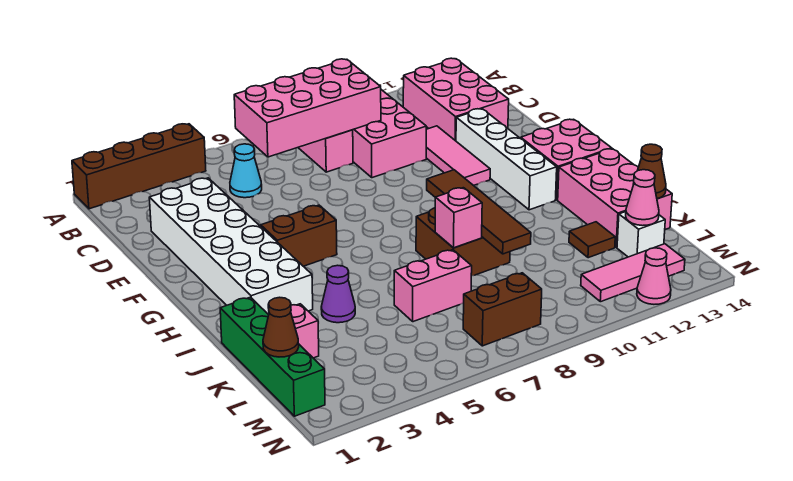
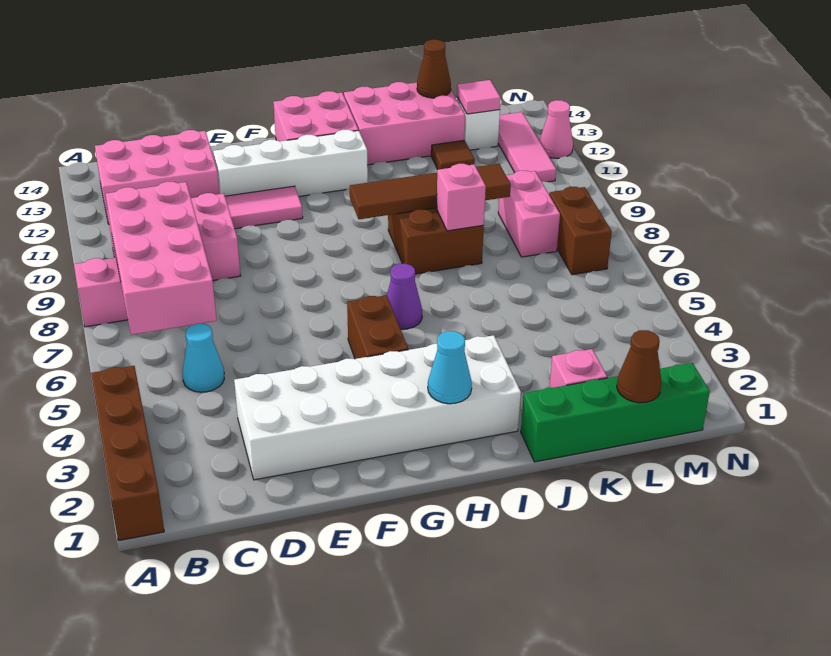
none -> cyan cone H2 level 2
purple cone J4 level 1 -> purple cone H6 level 1
pink brick K6:K7 level 1 -> pink brick L8:L9 level 1
pink cone L13 level 2 -> pink tile L13 level 2

